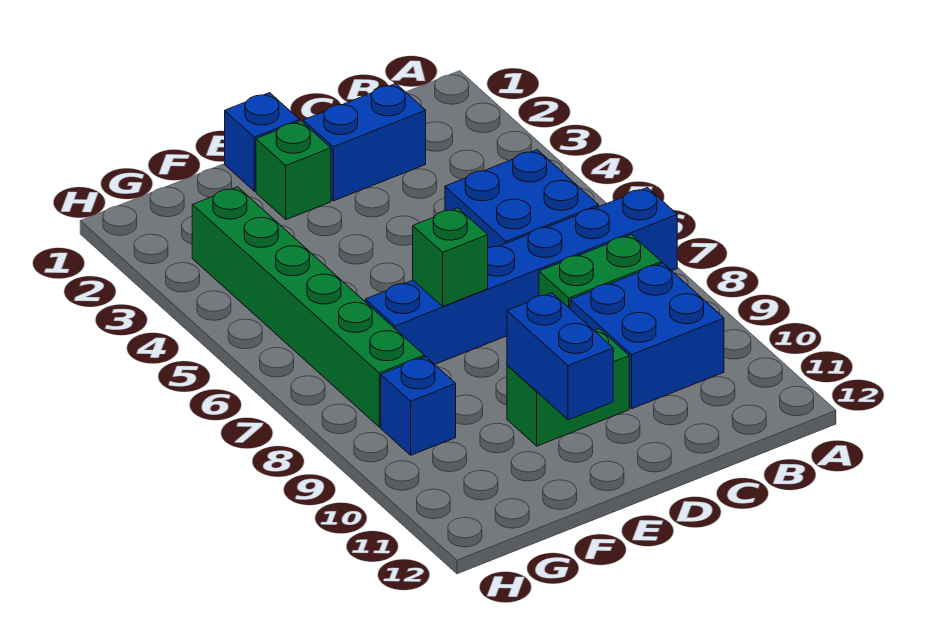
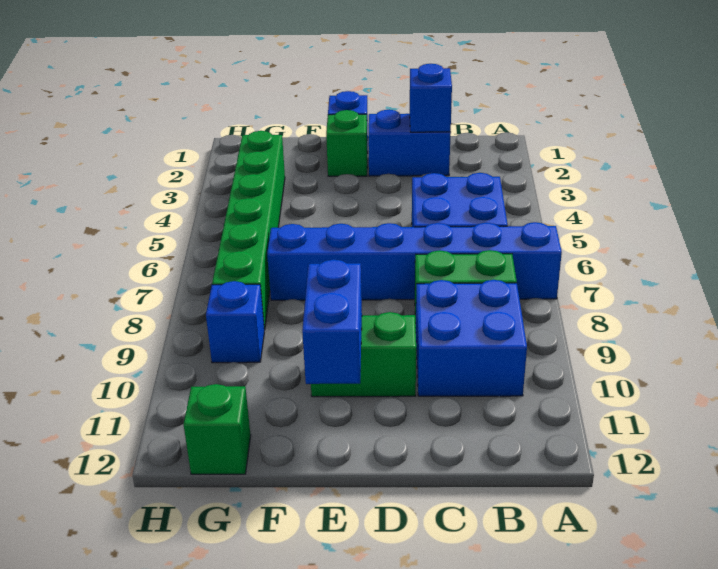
none -> blue brick C2 level 2
green brick E7 level 2 -> green brick G12 level 1

